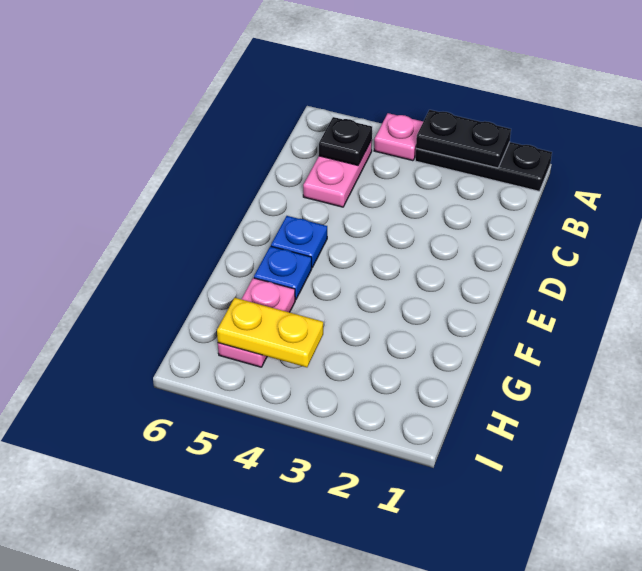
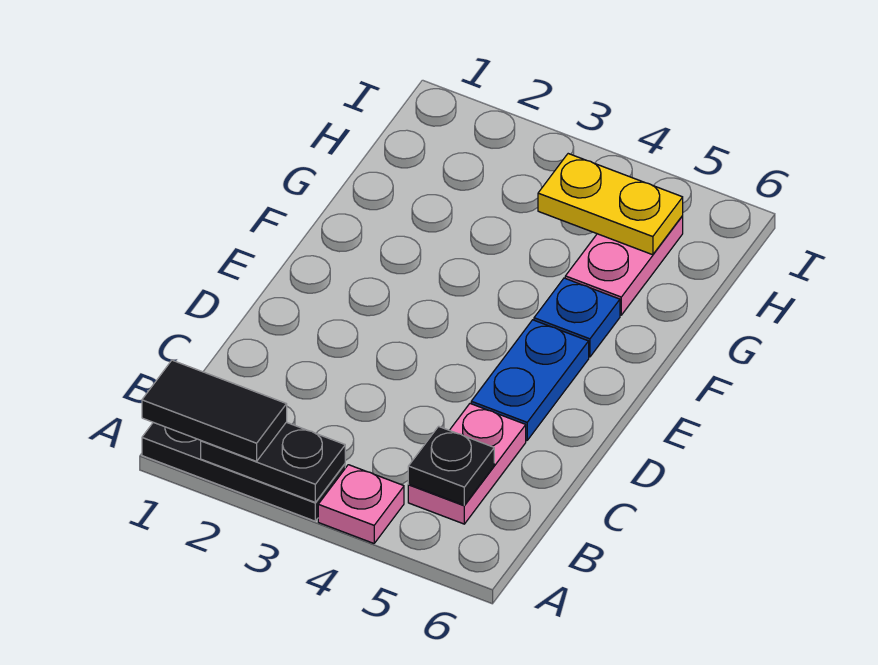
none -> black tile A1:A2 level 3
blue plate E5 level 1 -> blue plate D5:E5 level 1

